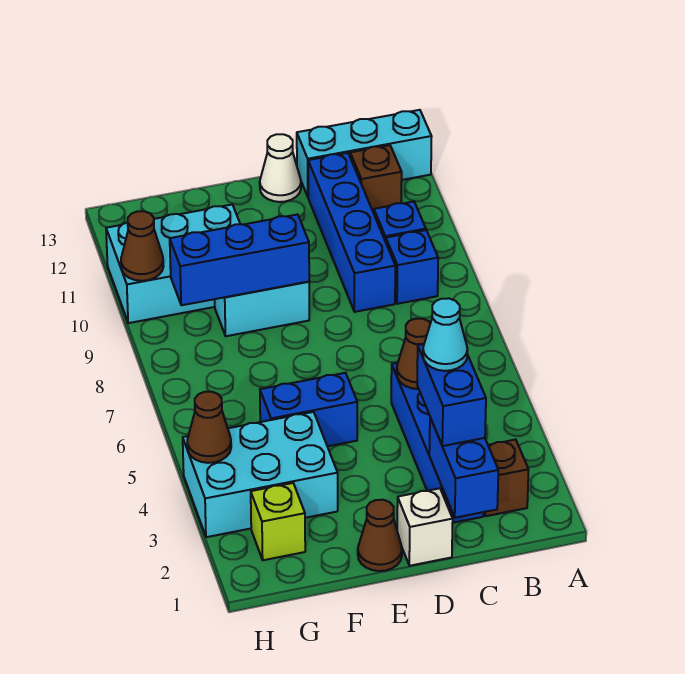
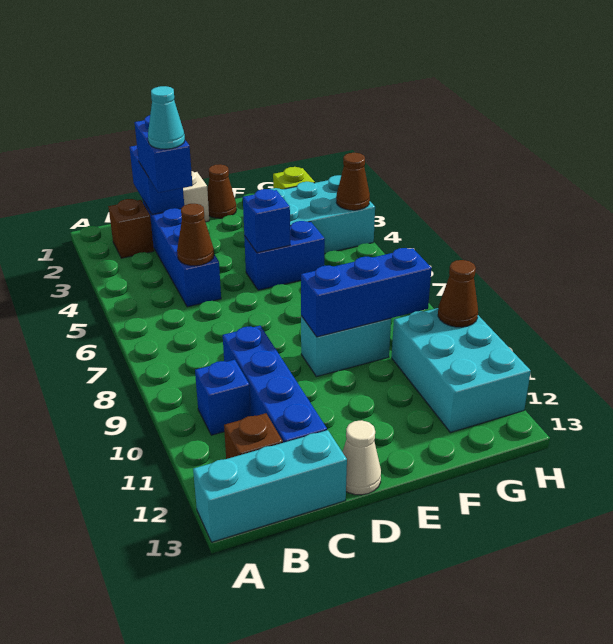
blue brick B9 level 1 -> blue brick E5 level 2
cyan brick F10:H11 level 1 -> cyan brick G10:H12 level 1

